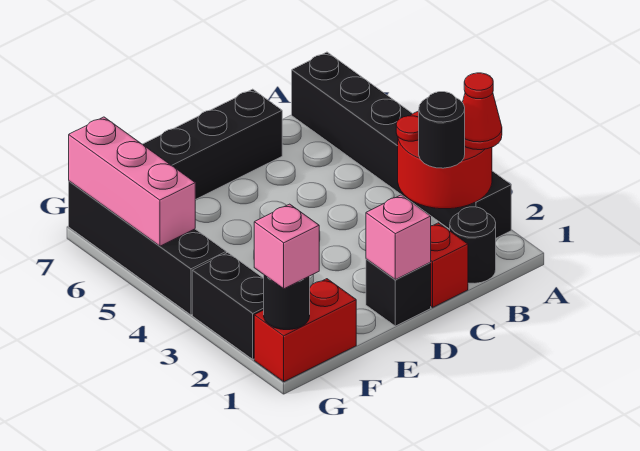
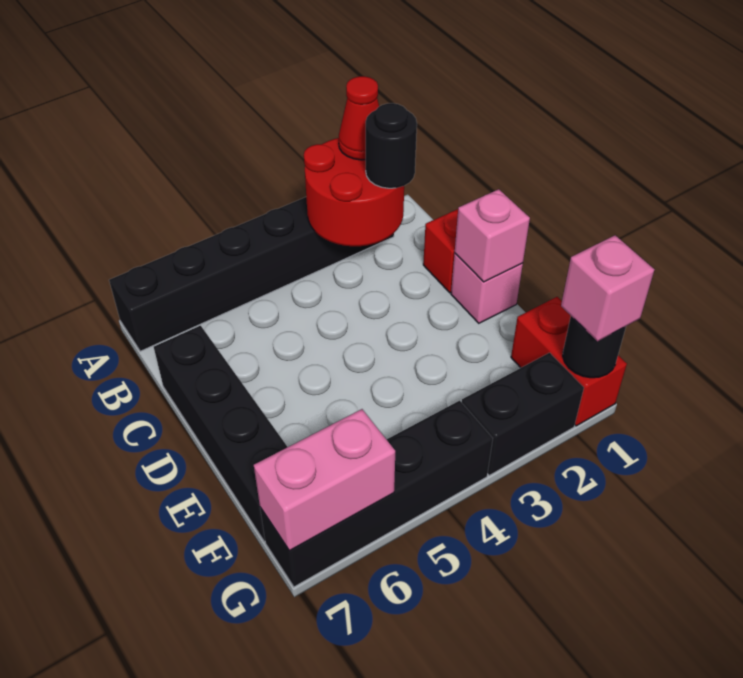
black round brick B1 level 1 -> none
black brick D1 level 1 -> pink brick D1 level 1
pink brick G5:G7 level 2 -> pink brick G6:G7 level 2

